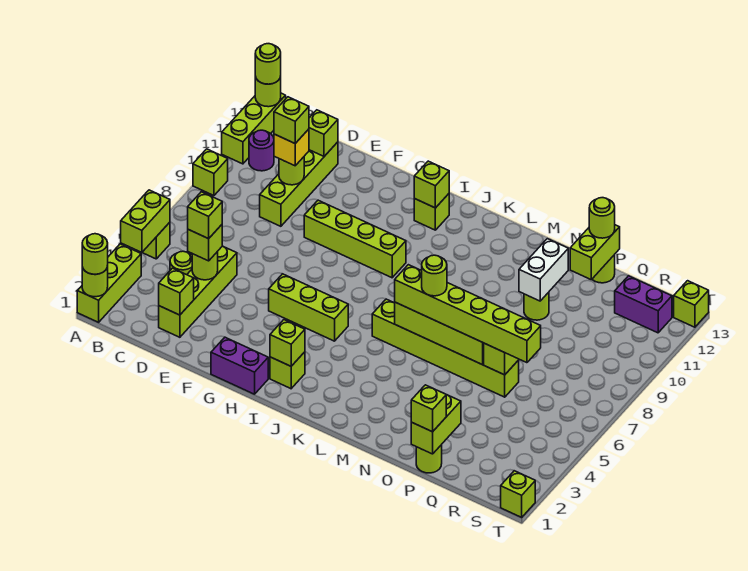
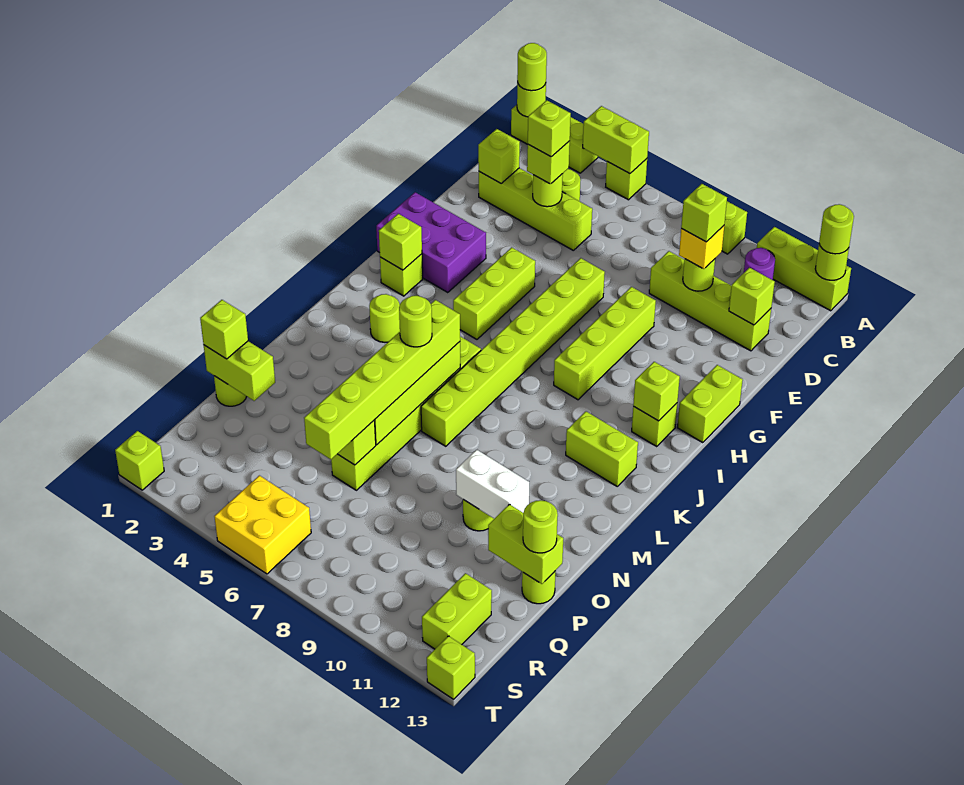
none -> lime brick F7:M7 level 1
purple brick G1:H1 level 1 -> purple brick G1:H3 level 1
none -> lime brick G13:H13 level 1
none -> lime round brick K3 level 1
none -> lime brick K11:K12 level 1
purple brick R12:S12 level 1 -> lime brick R12:S12 level 1
none -> yellow brick S5:T6 level 1

